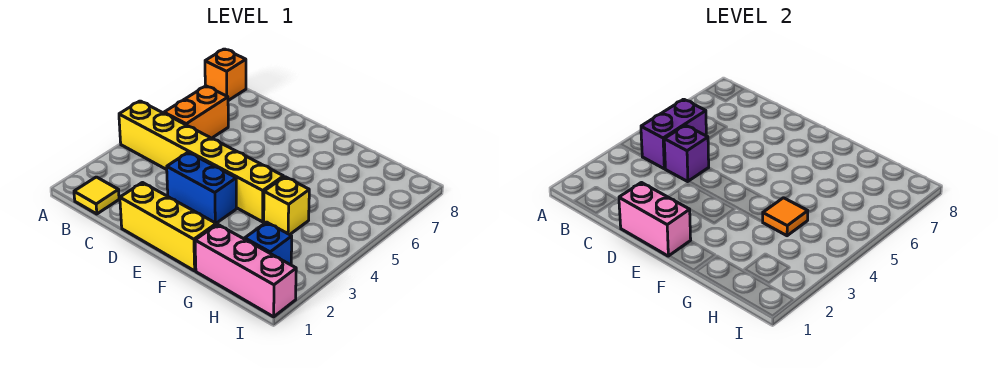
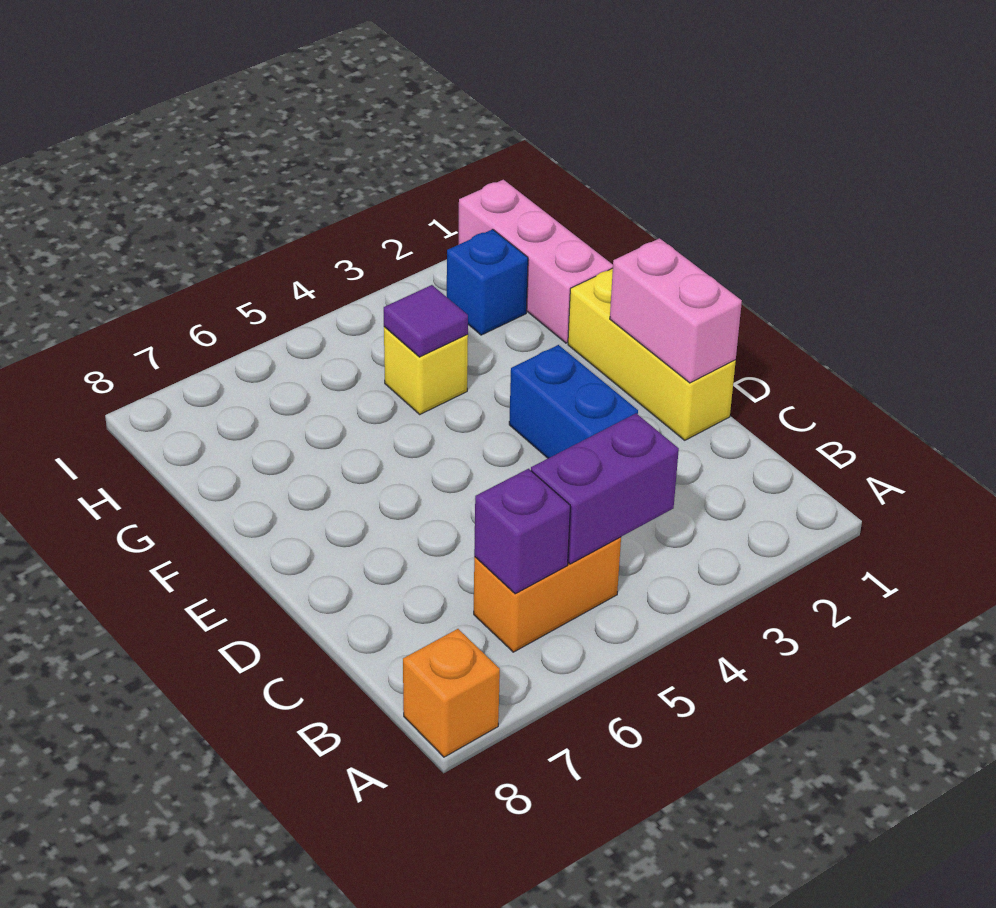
yellow brick A4:F4 level 1 -> none
yellow tile B1 level 1 -> none
purple brick C4 level 2 -> purple brick B6 level 2
orange tile G4 level 2 -> purple tile G4 level 2

